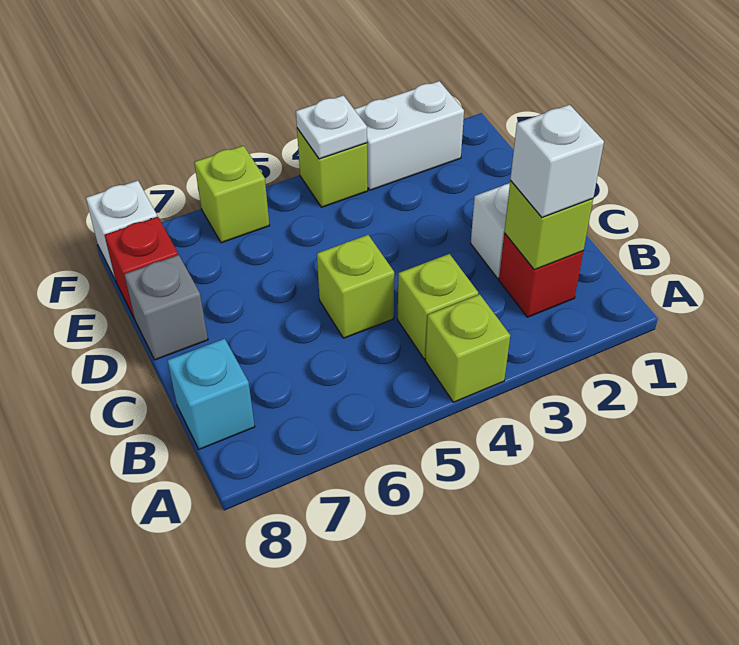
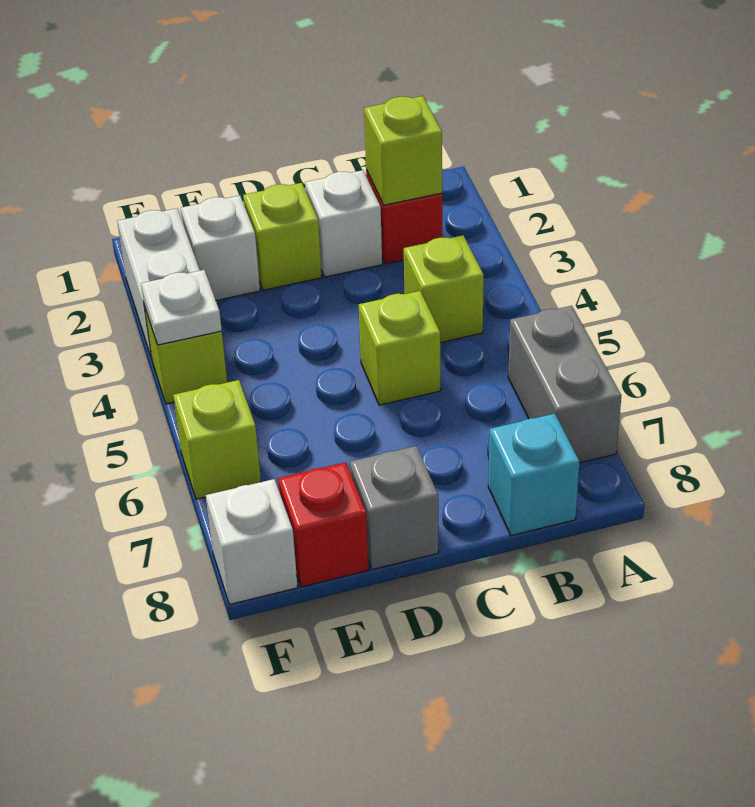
lime brick A4 level 1 -> lime brick D2 level 1
none -> grey brick A6:A7 level 1
white brick B2 level 3 -> white brick E2 level 1

